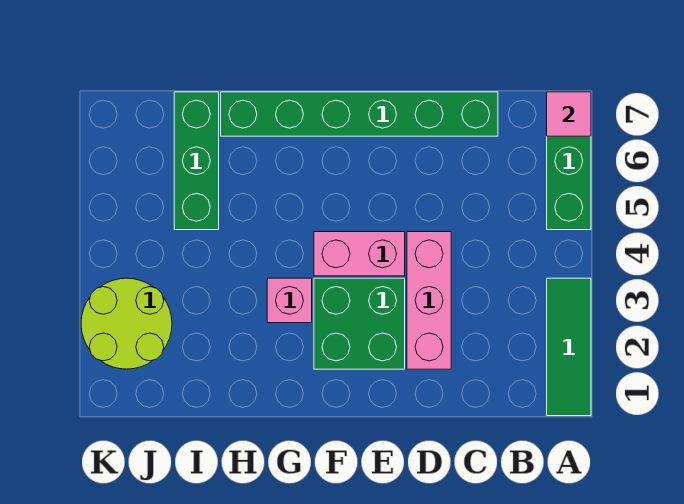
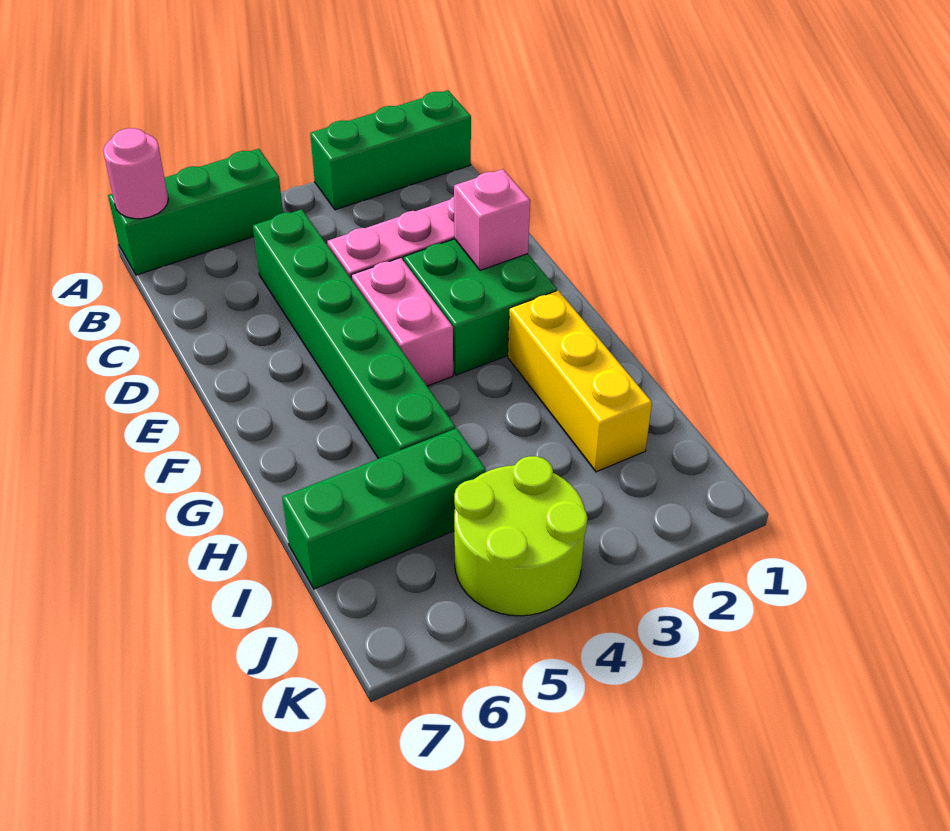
green tile A1:A3 level 1 -> green brick A1:A3 level 1
pink tile A7 level 2 -> pink round brick A7 level 2
green brick C7:H7 level 1 -> green brick C5:H5 level 1
none -> yellow brick G2:I2 level 1
pink brick G3 level 1 -> pink brick E2 level 2
lime round brick J2:K3 level 1 -> lime round brick J4:K5 level 1

